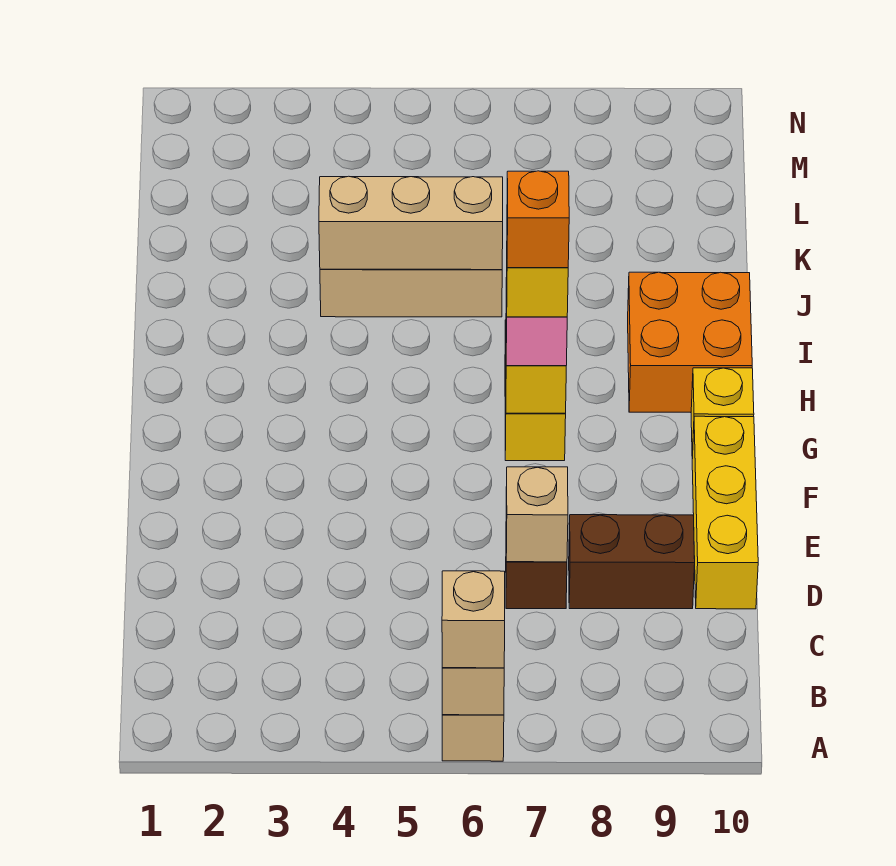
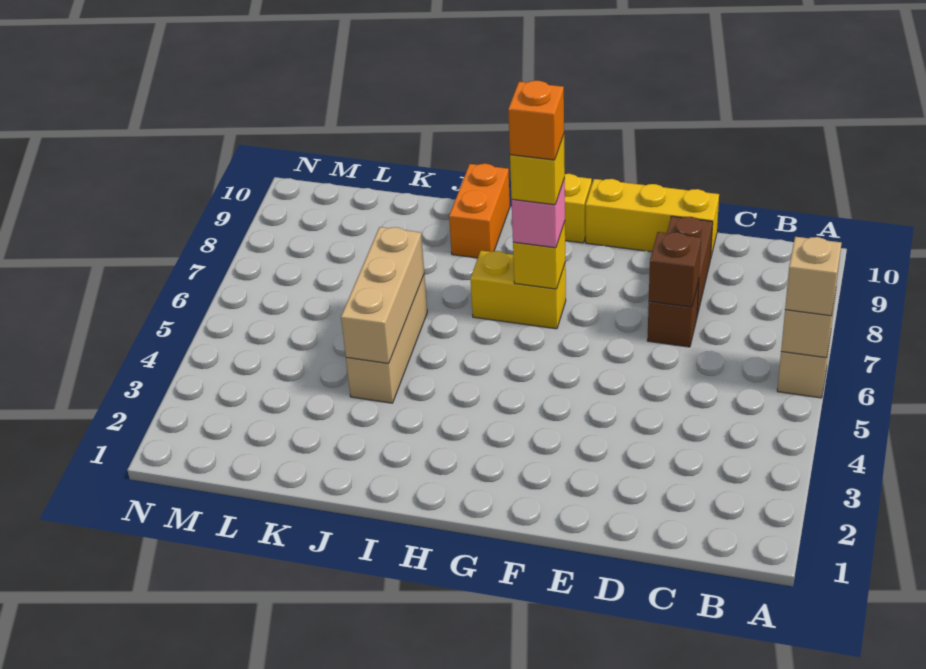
tan brick D7 level 2 -> brown brick D7 level 2
orange brick H9:I10 level 1 -> orange brick I9:I10 level 1

